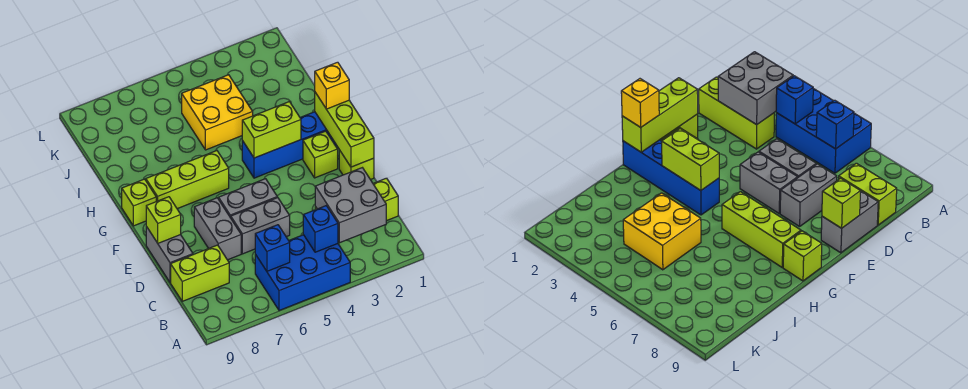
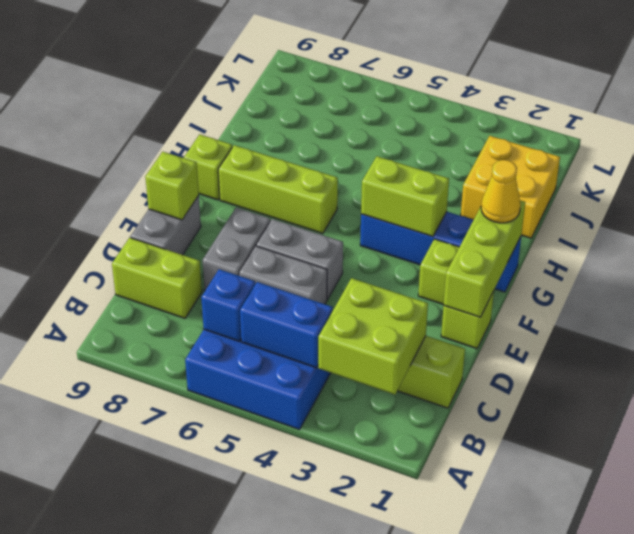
grey brick B2:C3 level 2 -> lime brick B2:C3 level 2
blue brick B4 level 2 -> blue brick B4:B5 level 2
yellow brick G1 level 3 -> yellow cone G1 level 3
yellow brick I4:J5 level 1 -> yellow brick I1:J2 level 1

